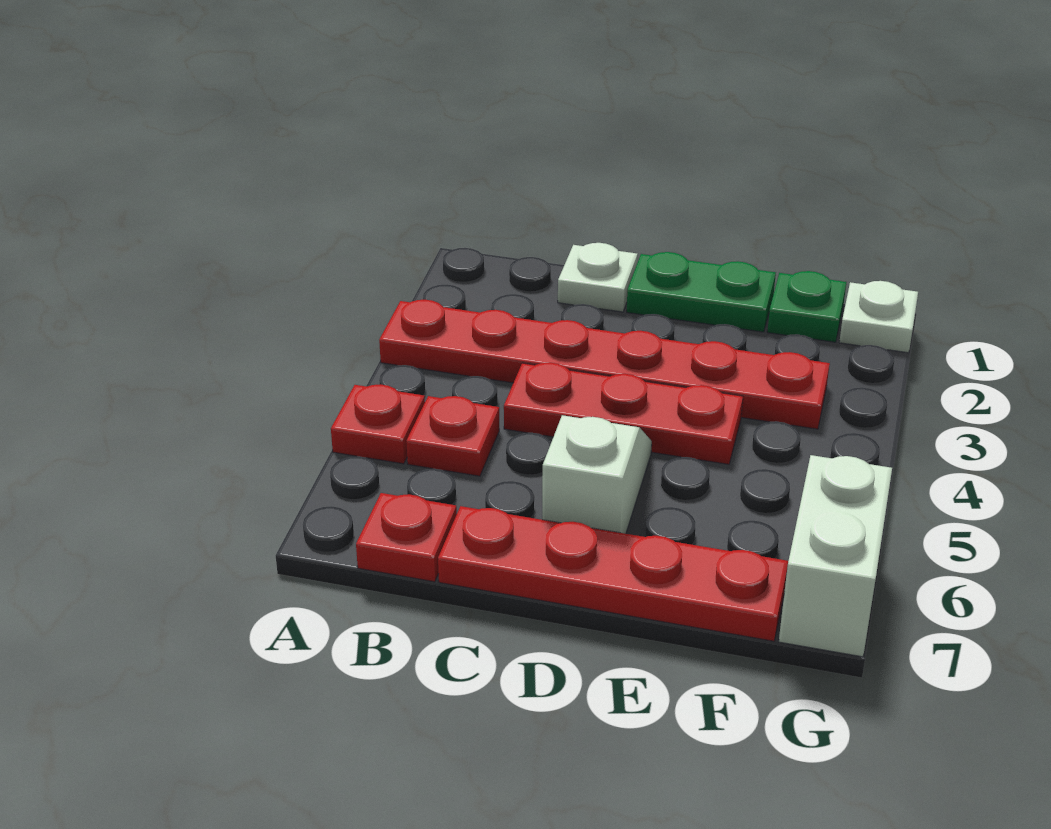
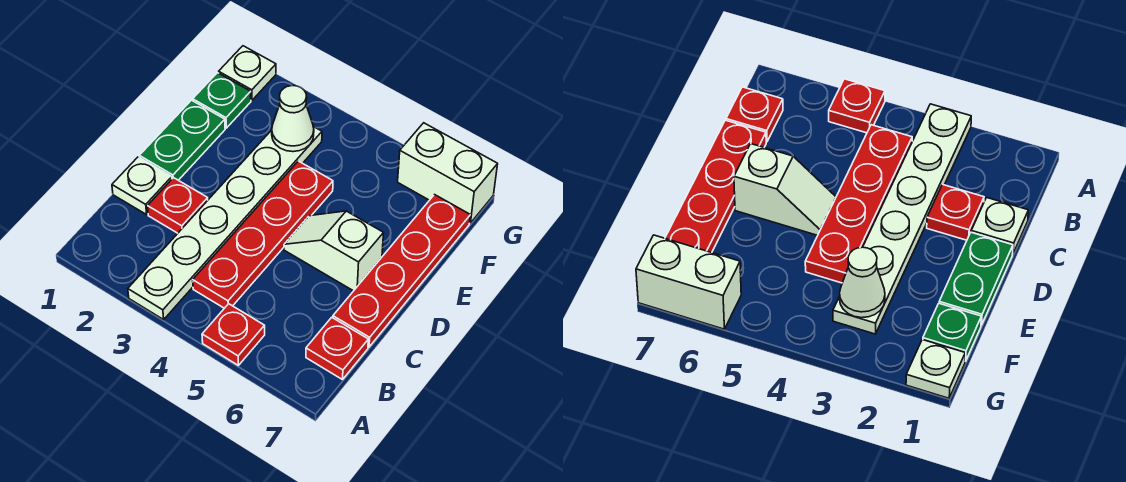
red plate A3:F3 level 1 -> white plate A3:F3 level 1
red plate B5 level 1 -> red plate C2 level 1
red plate C4:E4 level 1 -> red plate B4:E4 level 1
none -> white cone F3 level 2

